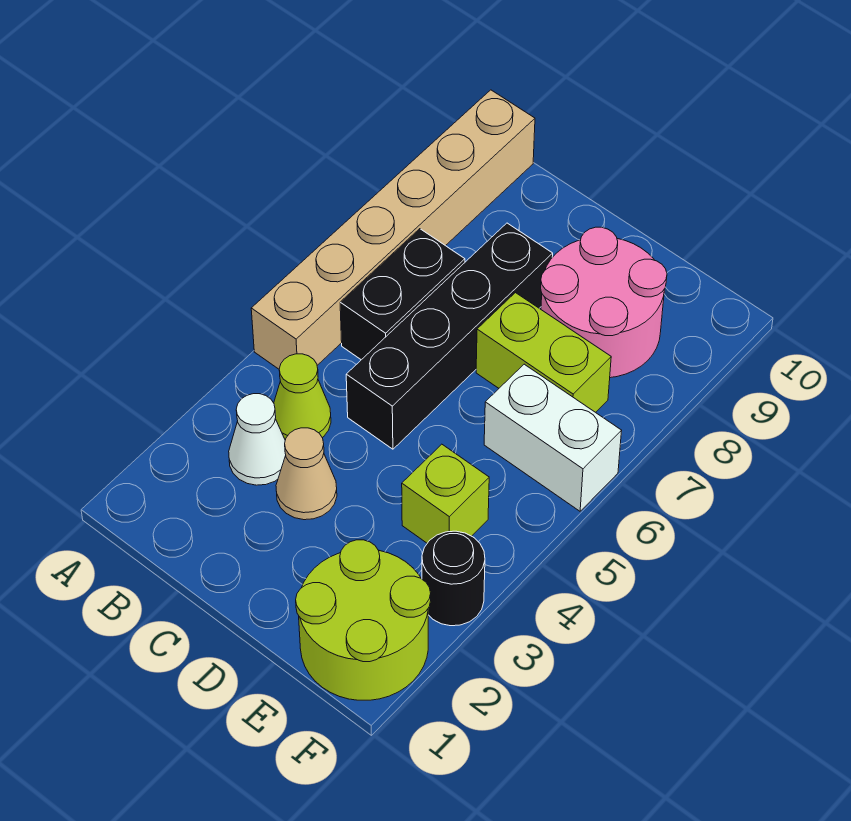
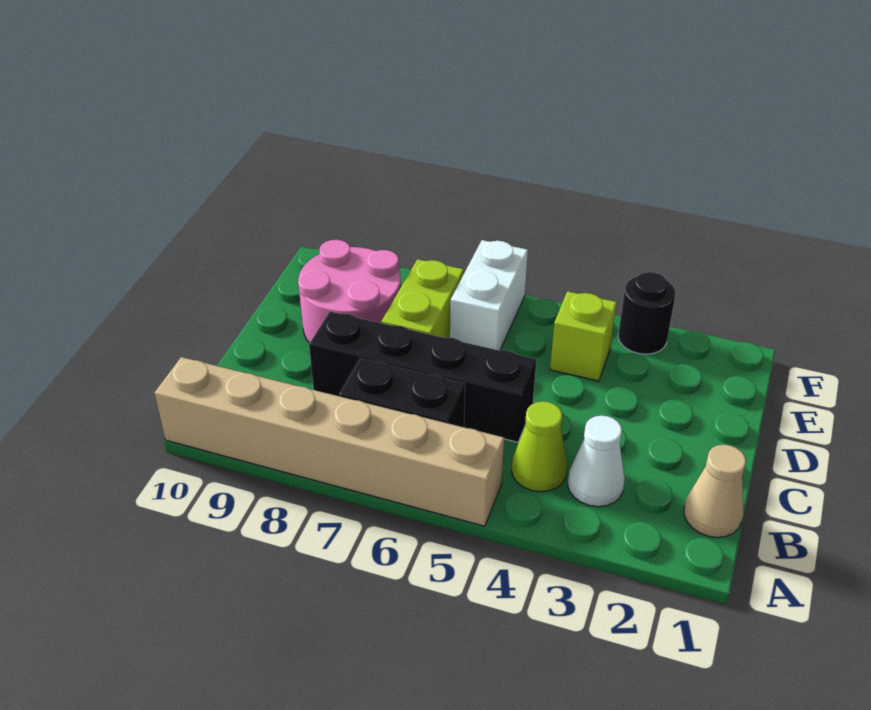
tan cone C3 level 1 -> tan cone B1 level 1
lime round brick E1:F2 level 1 -> none

